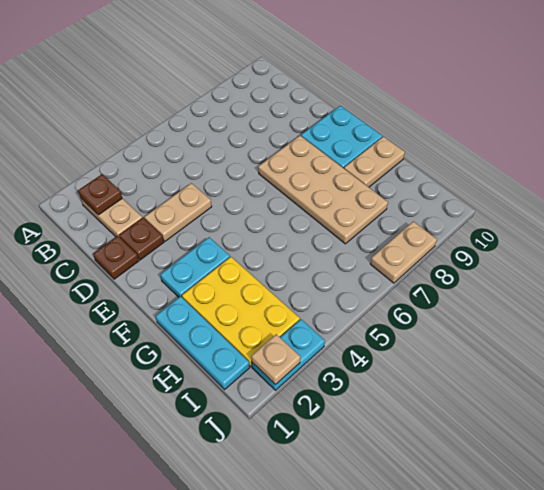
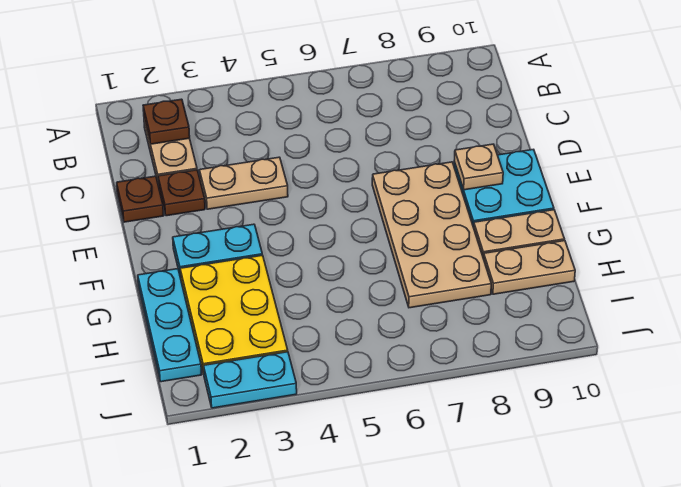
tan plate J2 level 2 -> tan plate E9 level 2
tan plate J7:J8 level 1 -> tan plate H9:H10 level 1

